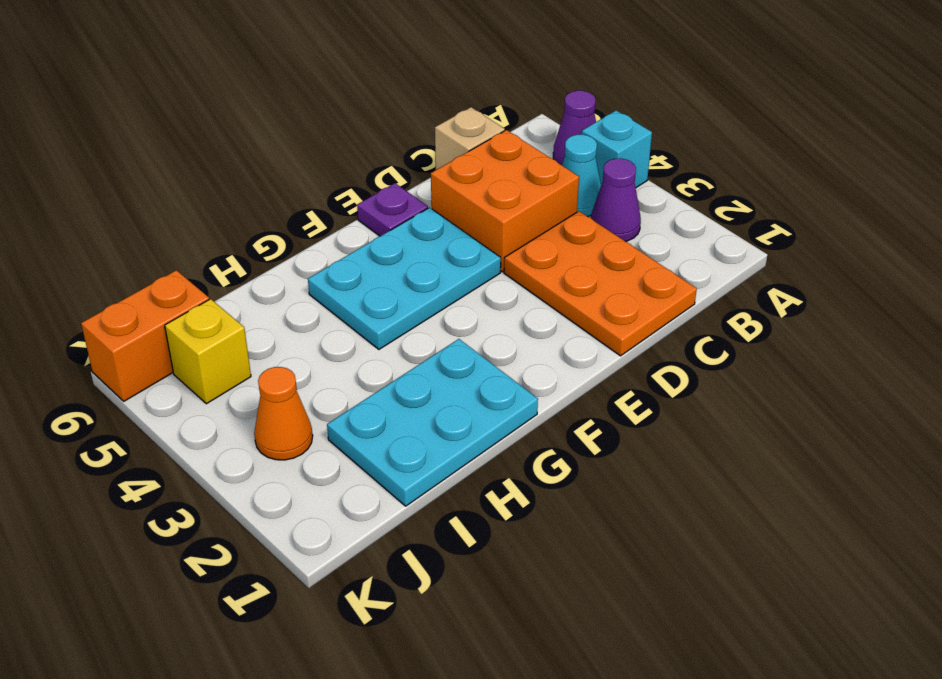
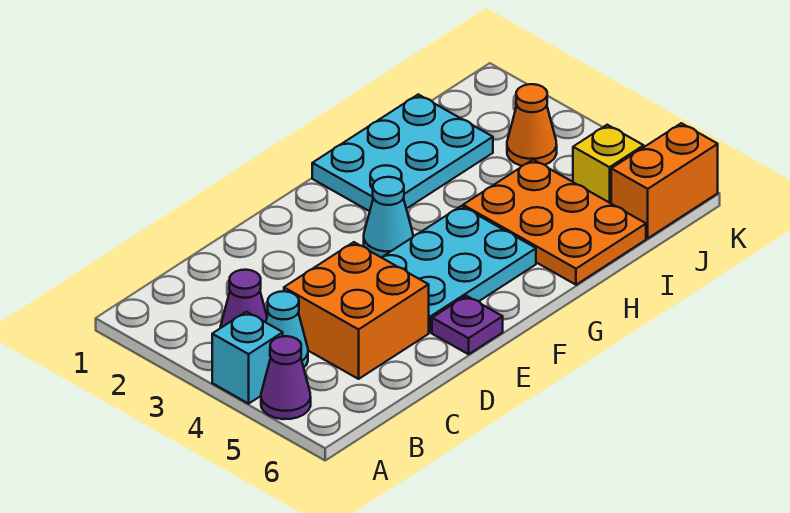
orange plate C1:D3 level 1 -> orange plate H4:I6 level 1
tan brick C6 level 1 -> none
none -> cyan cone F3 level 1

